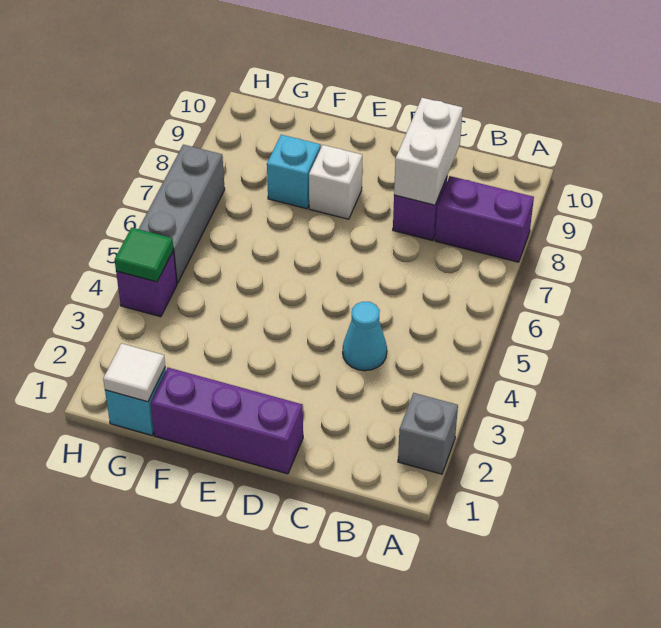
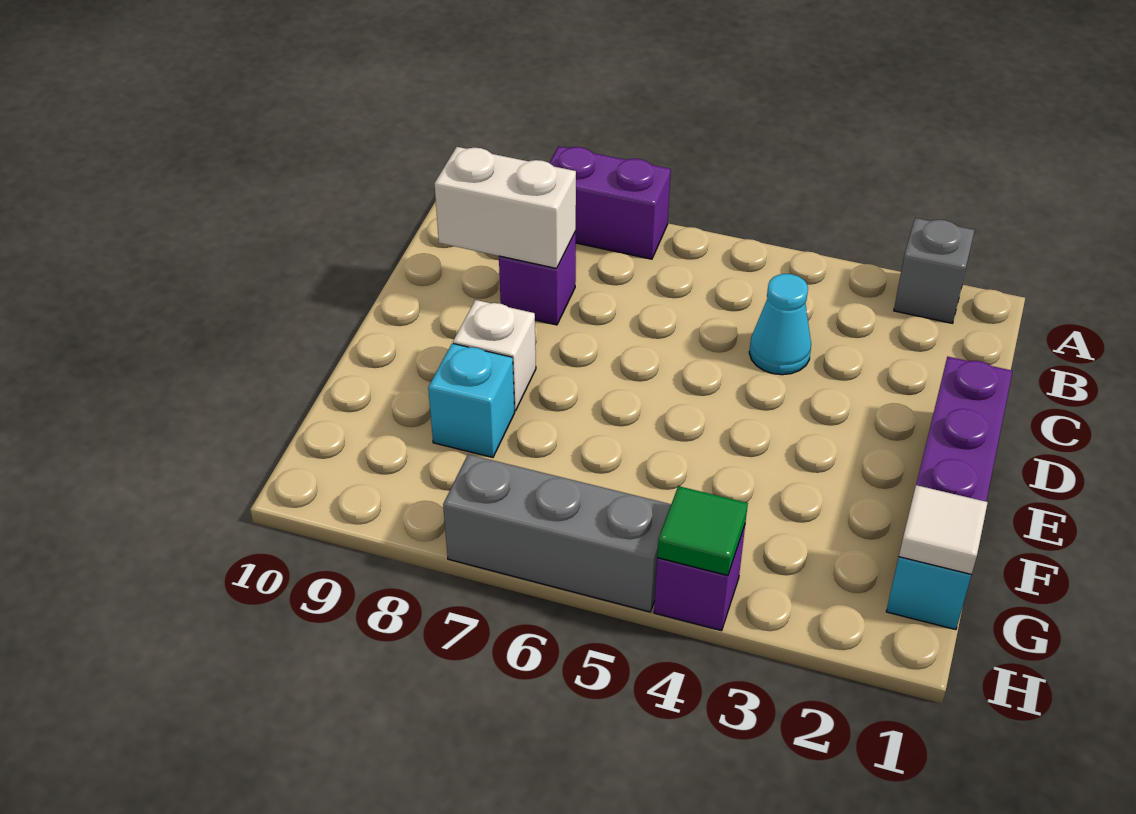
purple brick A8:B8 level 1 -> purple brick A7:A8 level 1

